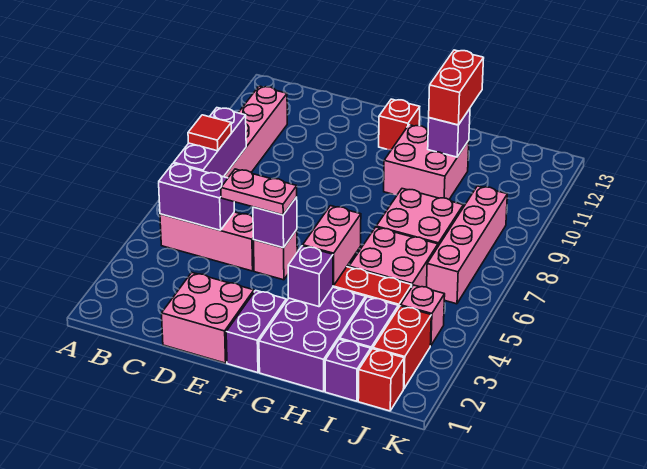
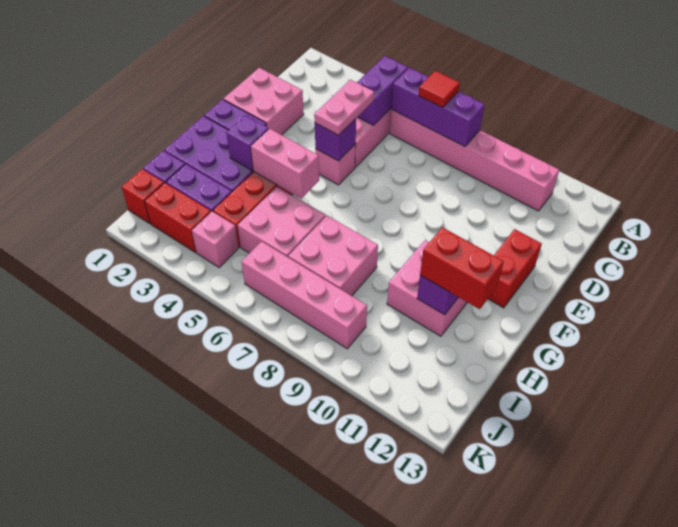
red brick F12 level 1 -> red brick E12:F12 level 1

